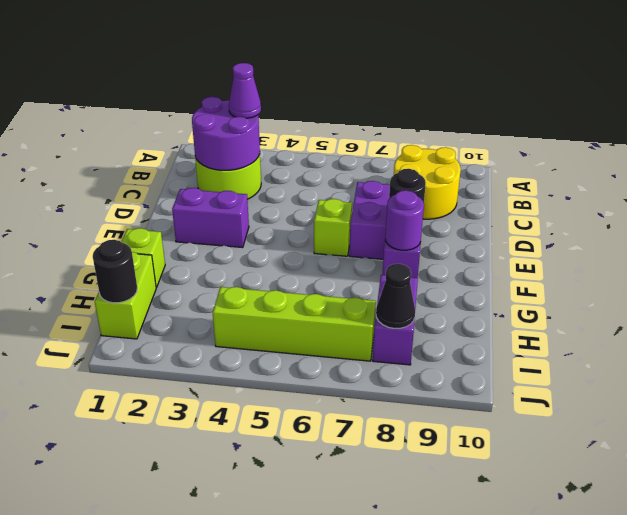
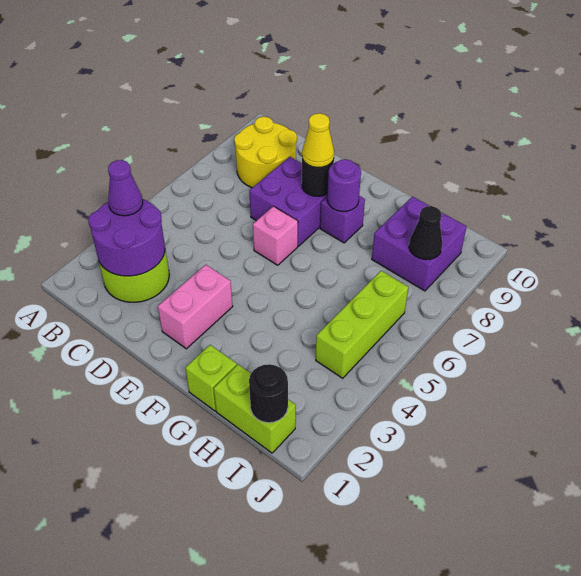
purple brick E2:E3 level 1 -> pink brick E2:E3 level 1
lime brick E6 level 1 -> pink brick E6 level 1
none -> yellow cone E8 level 3
purple brick H8:I8 level 1 -> purple brick H8:I9 level 1
lime brick I4:I7 level 1 -> lime brick I4:I6 level 1

